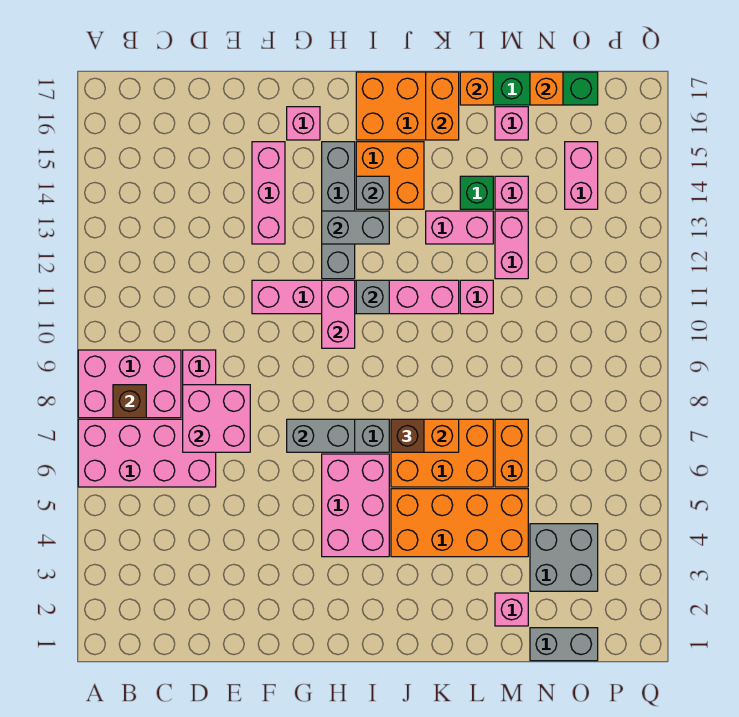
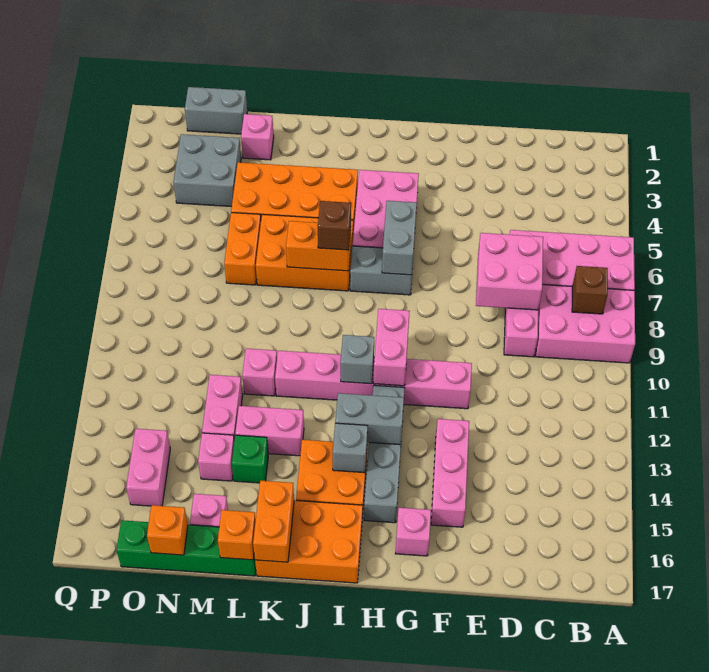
grey brick G7:H7 level 2 -> grey brick H6:H7 level 2

